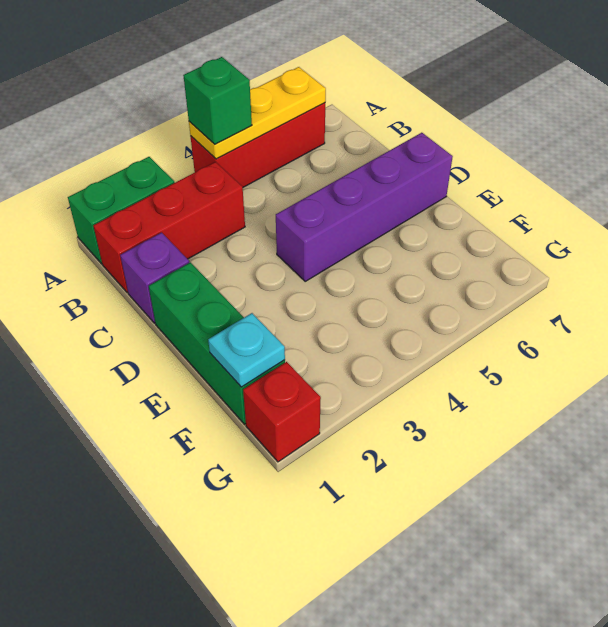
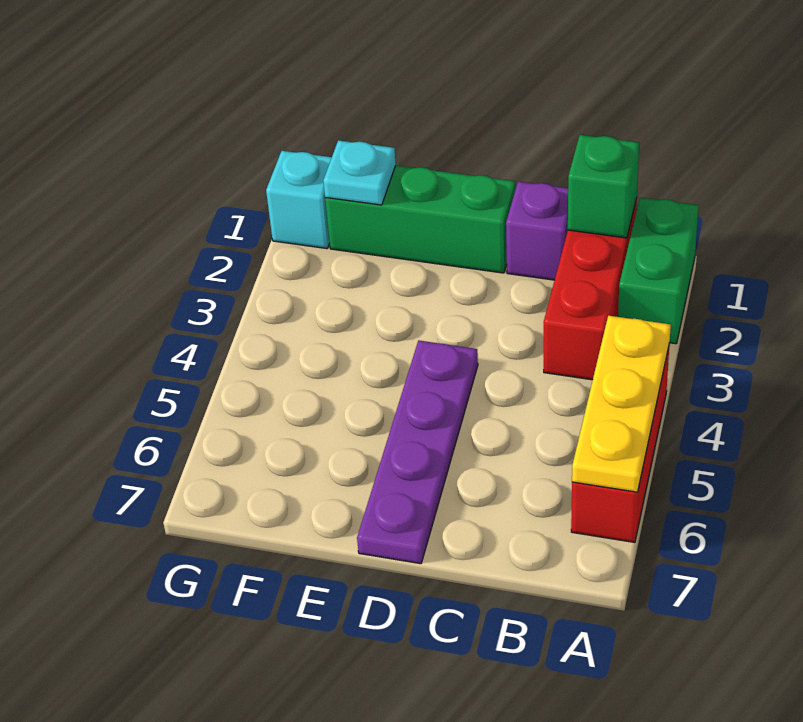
green brick A4 level 3 -> green brick B1 level 2
purple brick D4:D7 level 1 -> purple plate D4:D7 level 1
red brick G1 level 1 -> cyan brick G1 level 1

